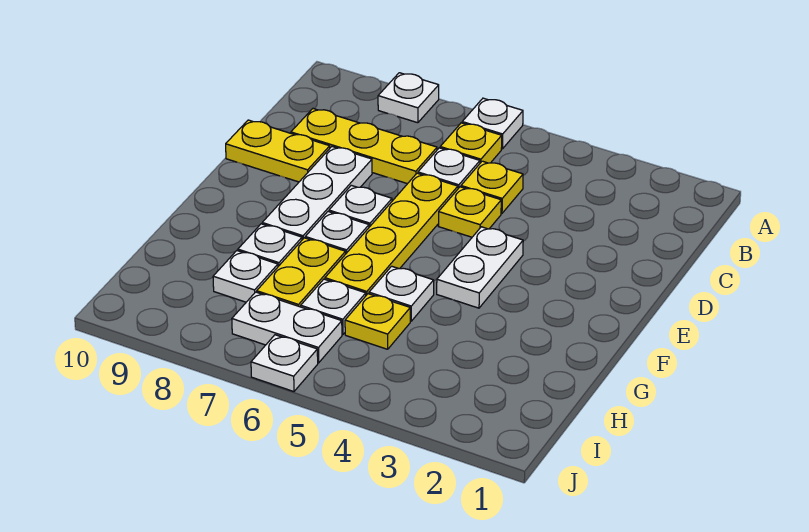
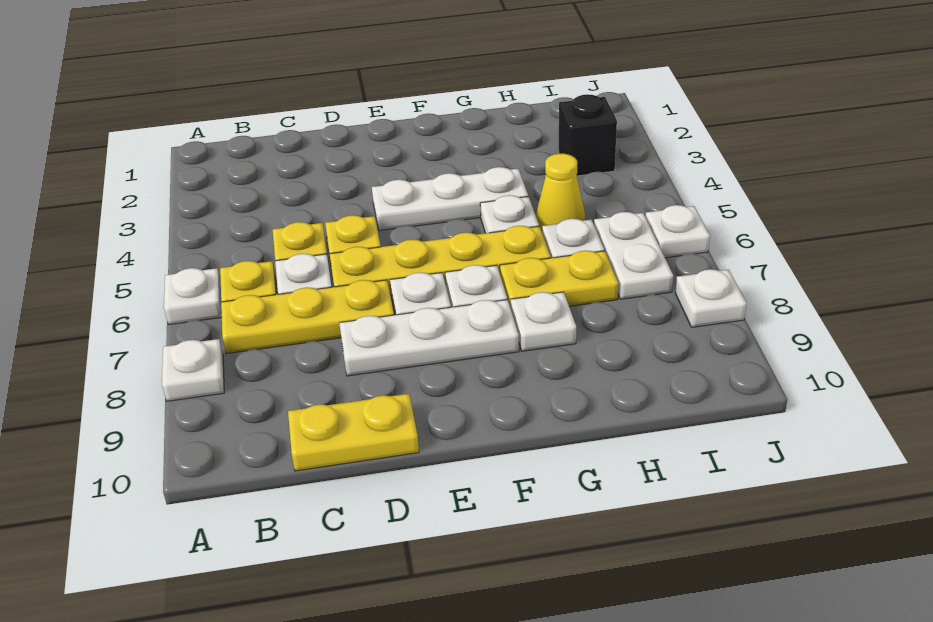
yellow plate C7:C9 level 1 -> yellow plate B7:D7 level 1
yellow plate D9:D10 level 1 -> yellow plate C10:D10 level 1
white plate E4:F4 level 1 -> white plate E4:G4 level 1
yellow plate H5 level 1 -> yellow cone H5 level 1
white plate H8 level 1 -> white plate J8 level 1
none -> black brick I3 level 1

